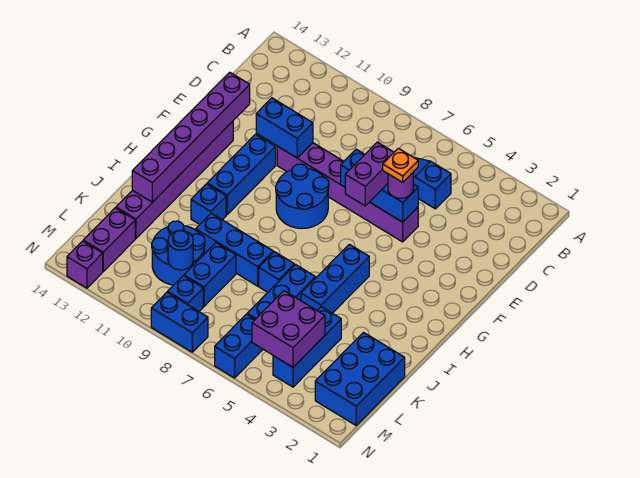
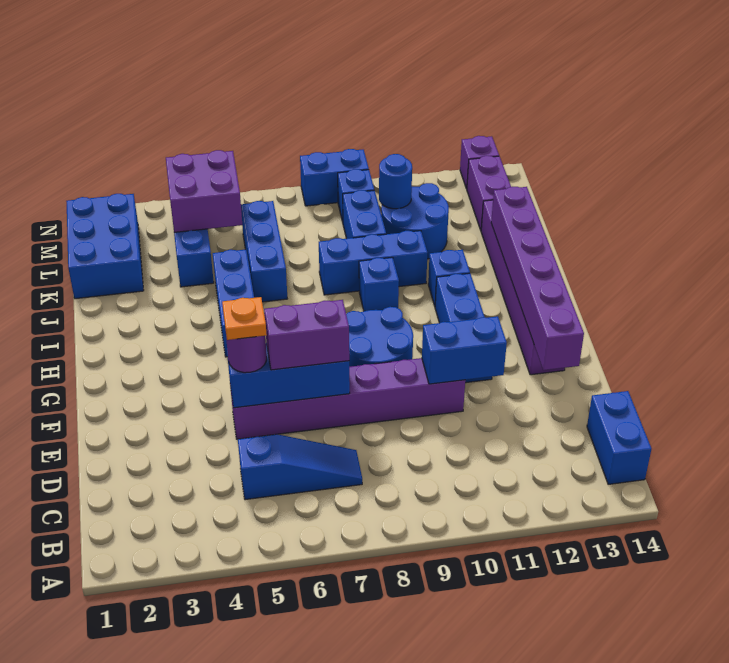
purple brick E6:F6 level 3 -> purple brick E6:E7 level 3
blue brick J7 level 1 -> blue brick I9 level 1
blue brick M6:N6 level 1 -> blue brick B14:C14 level 1

